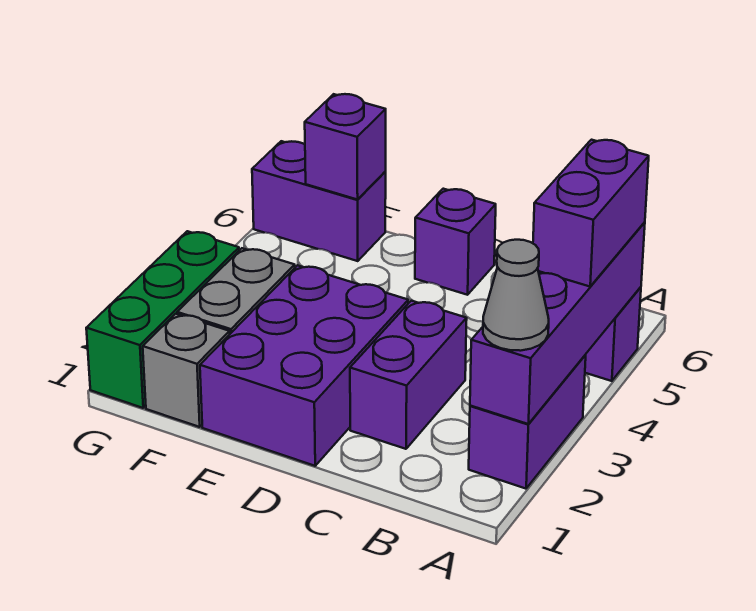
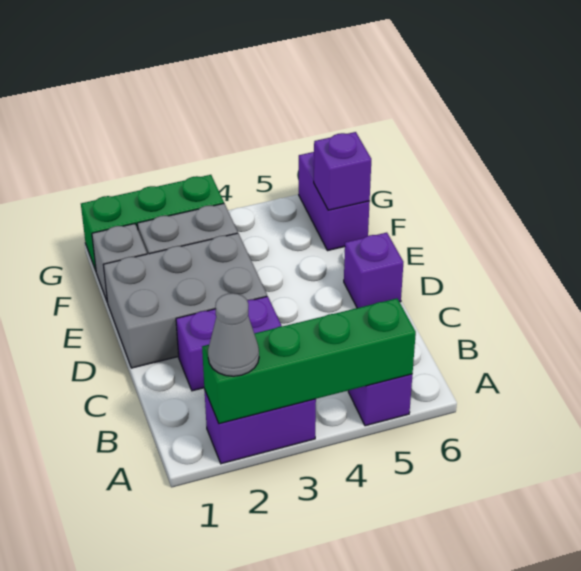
purple brick A2:A5 level 2 -> green brick A2:A5 level 2
purple brick A4:A5 level 3 -> none
purple brick D1:E3 level 1 -> grey brick D1:E3 level 1

